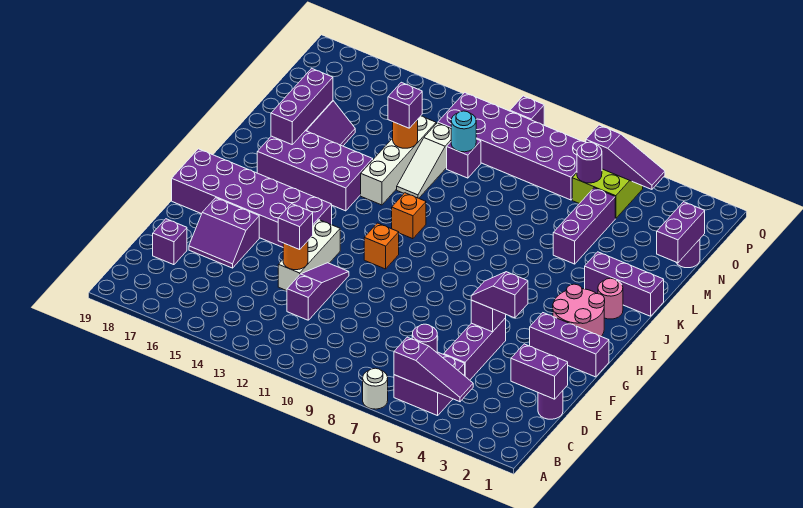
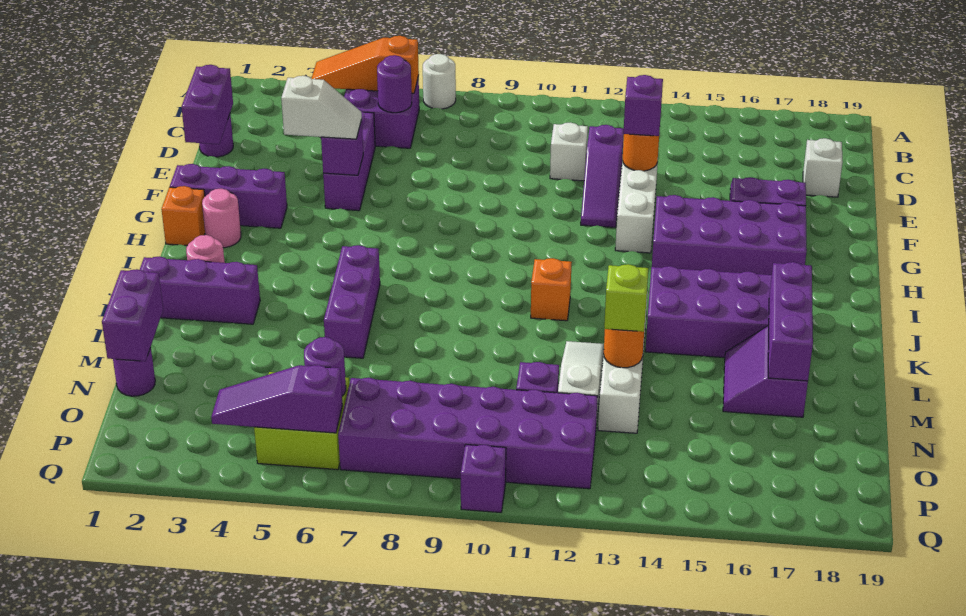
purple slope B4:B6 level 2 top 6 -> orange slope B4:B6 level 2 top 6
purple brick D1:D2 level 2 -> purple brick D1:E1 level 2
none -> white brick D11 level 1
purple brick D18 level 1 -> white brick D18 level 1
purple slope F4:F5 level 3 top 4 -> white slope F4:F5 level 3 top 4
purple brick G14:H19 level 1 -> purple brick G14:H17 level 1
pink round brick H2:I3 level 1 -> pink round brick H2 level 1
orange brick H11 level 1 -> orange brick H1 level 1
purple brick L5:N5 level 1 -> purple brick J6:L6 level 1
purple brick M13 level 3 -> lime brick M13 level 3
cyan round brick N11 level 2 -> none

